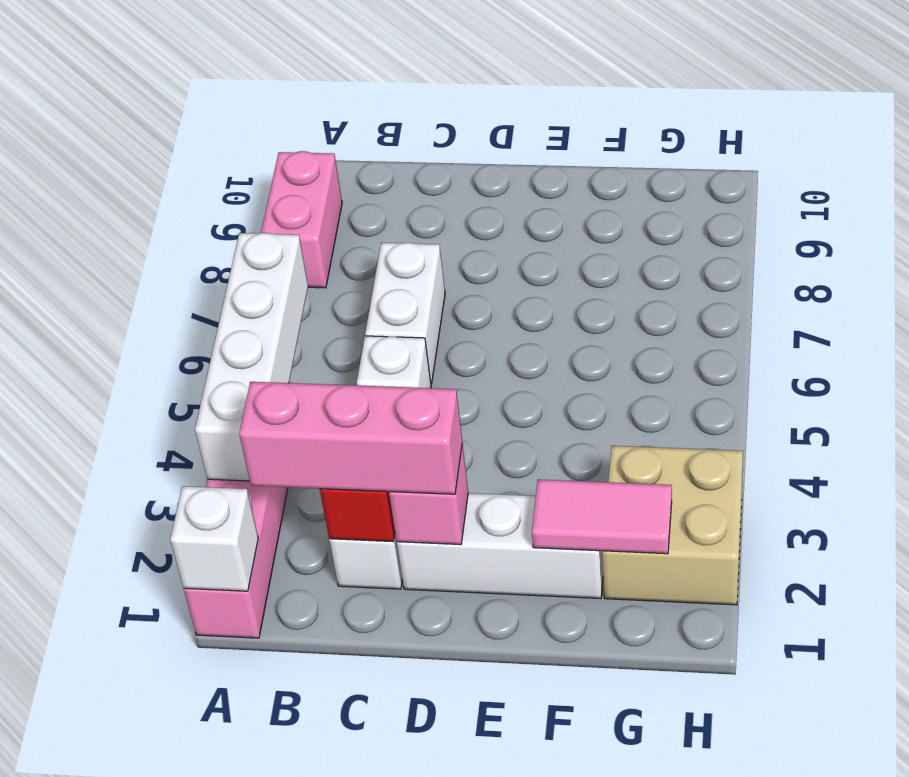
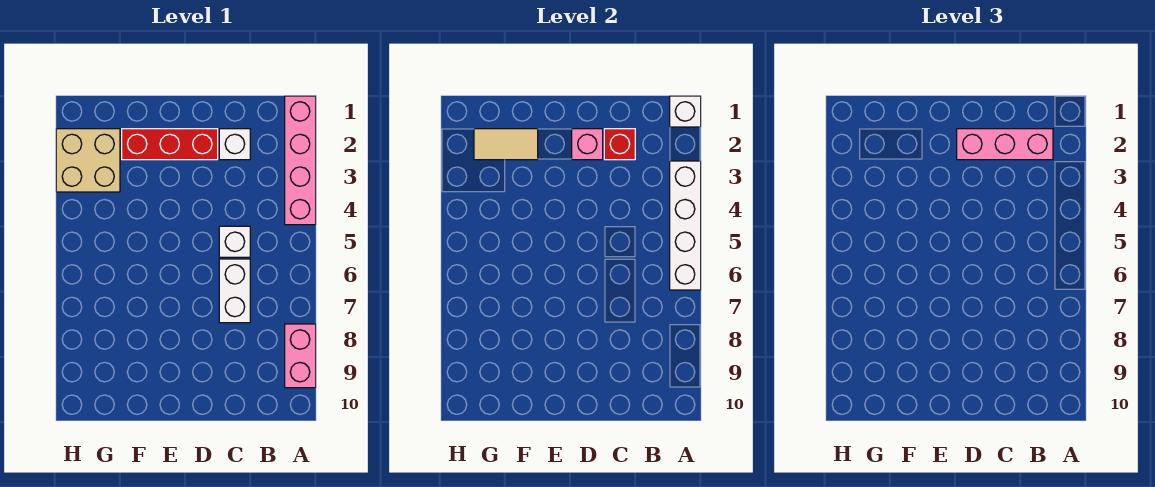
white brick D2:F2 level 1 -> red brick D2:F2 level 1
pink tile F2:G2 level 2 -> tan tile F2:G2 level 2

